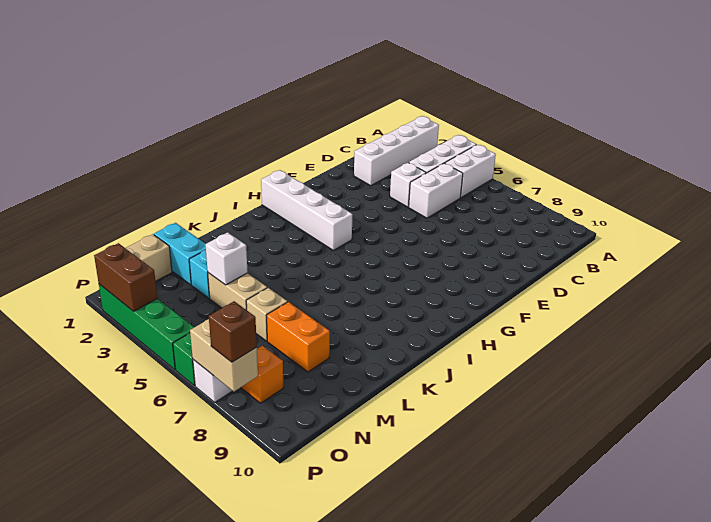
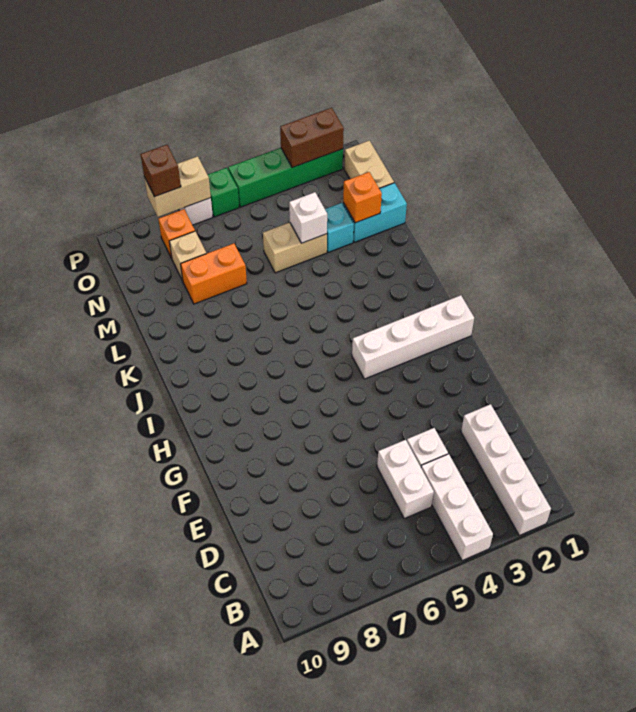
white brick A5:B5 level 1 -> none
none -> orange brick M2 level 2
tan brick M6 level 1 -> tan brick N8 level 1

